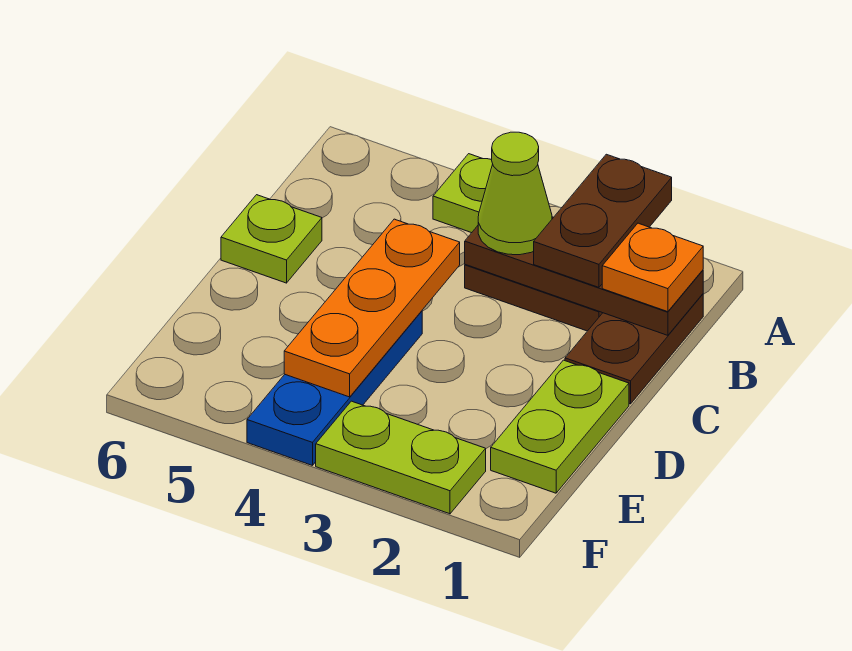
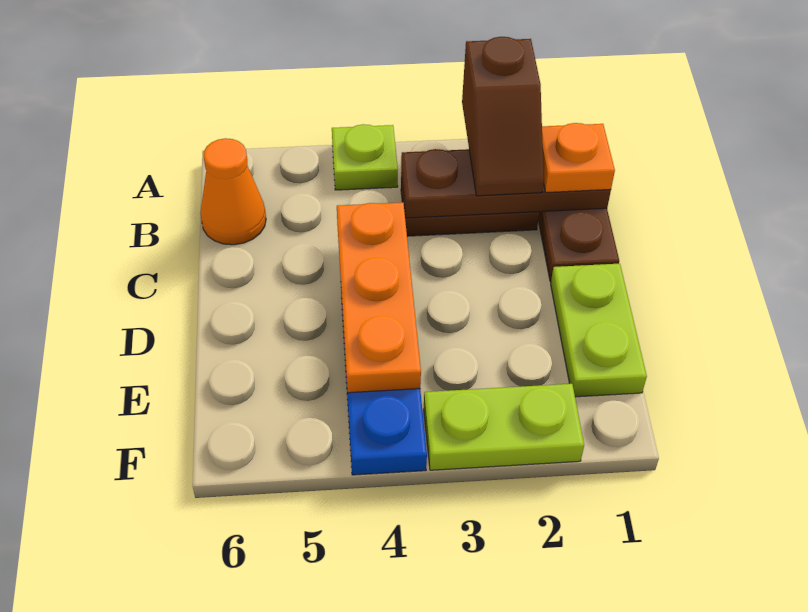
brown plate A2:B2 level 3 -> brown slope A2:B2 level 3 top A
lime cone B3 level 3 -> none
none -> orange cone B6 level 1
lime plate C6 level 1 -> none

